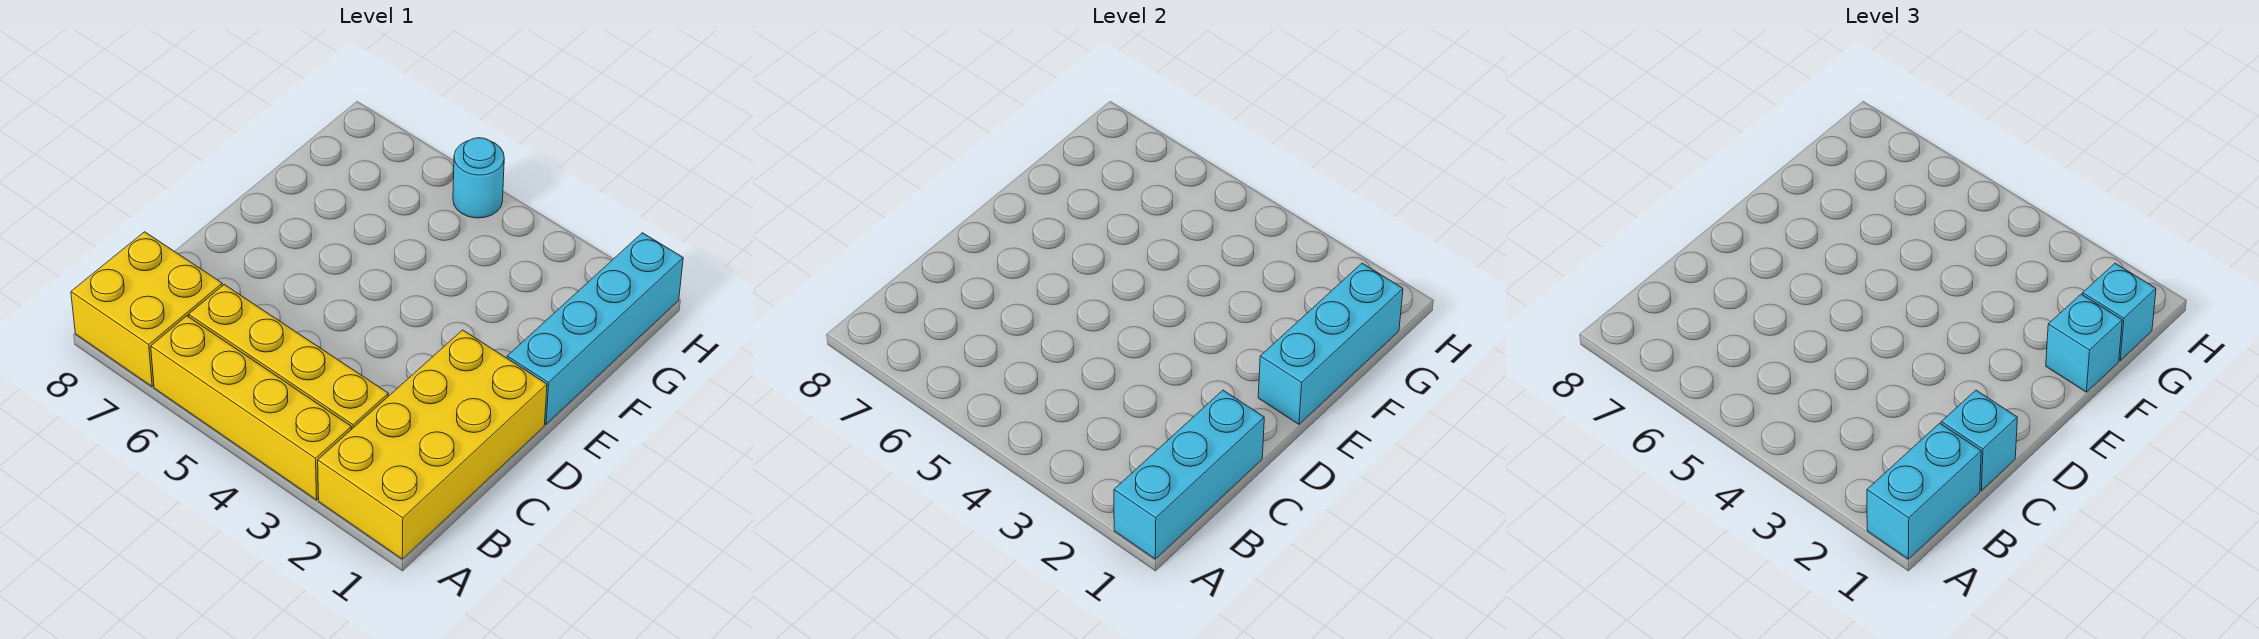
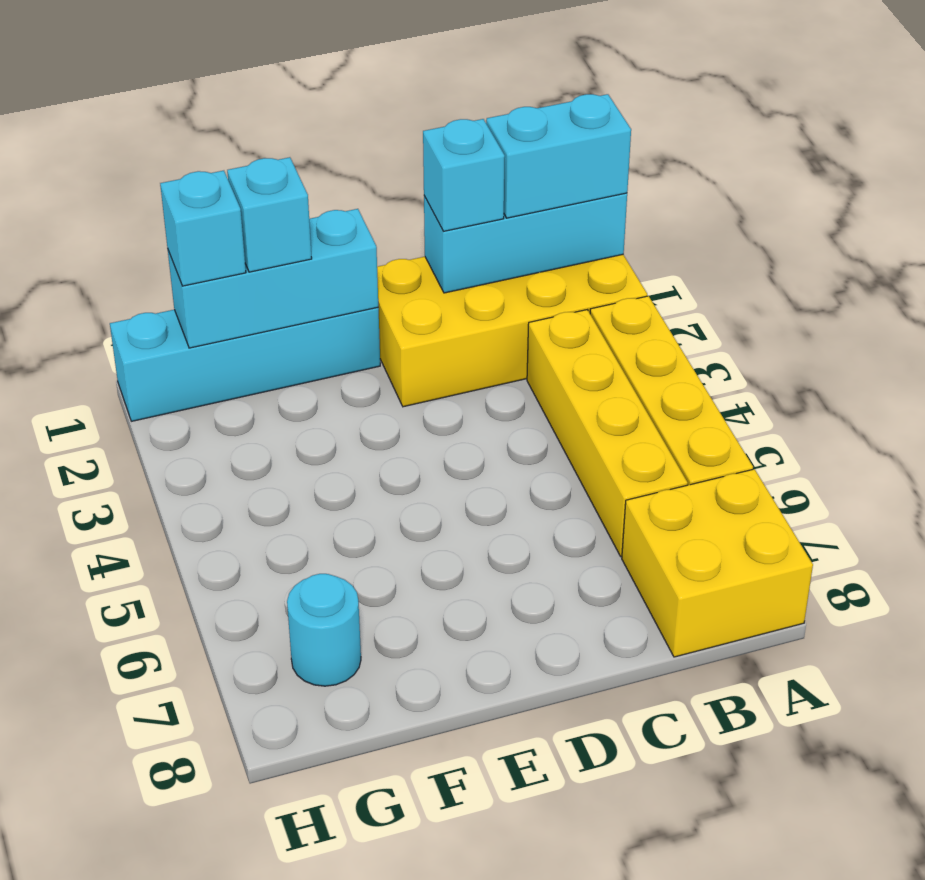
cyan round brick H5 level 1 -> cyan round brick G7 level 1

